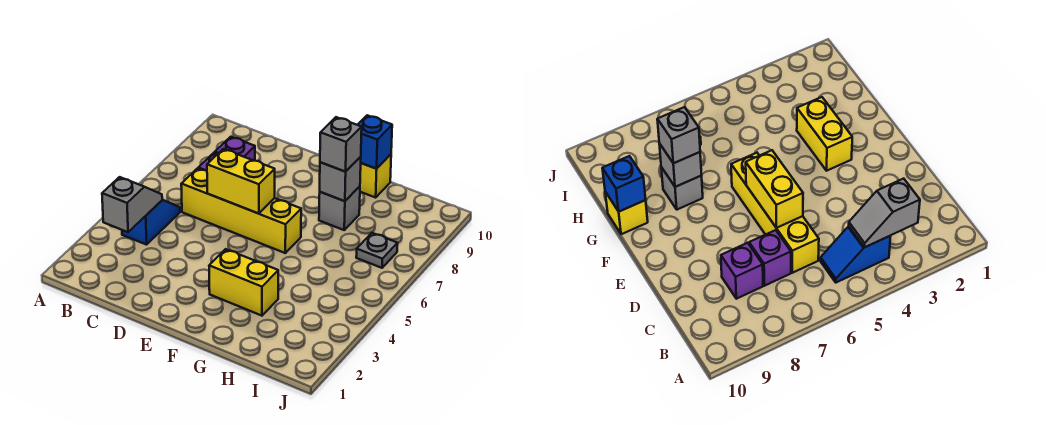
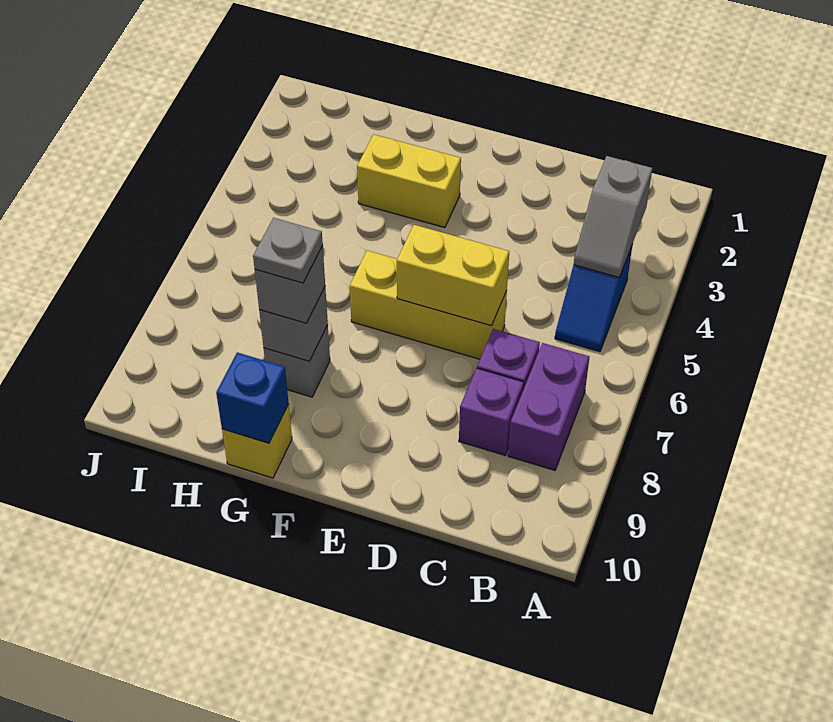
none -> purple brick B7:B8 level 1
yellow brick C6:F6 level 1 -> yellow brick D6:F6 level 1
grey plate I7 level 1 -> grey plate G8 level 4

